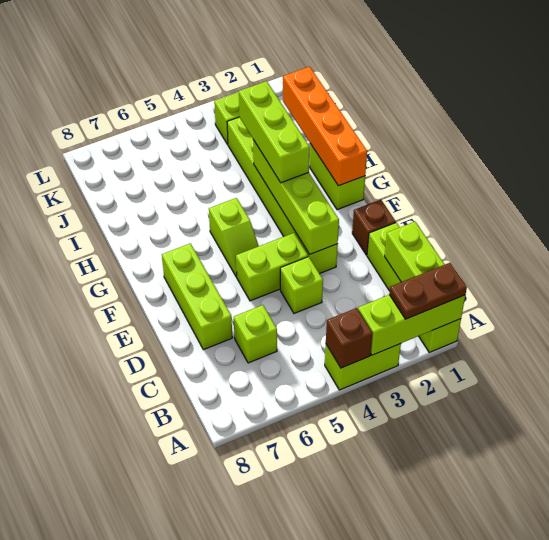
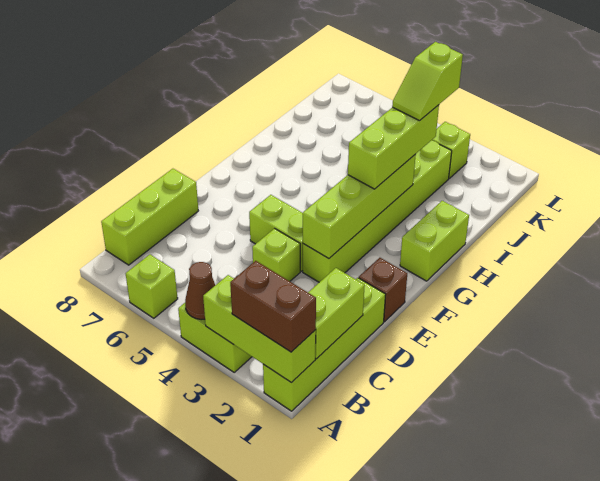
brown plate A1:A2 level 3 -> brown brick A1:A2 level 3
brown brick A4 level 2 -> brown cone A4 level 2
lime brick C6 level 1 -> lime brick A6 level 1
lime brick D7:F7 level 1 -> lime brick B8:D8 level 1
lime slope F5:G5 level 1 top G -> lime slope I3:J3 level 4 top J
orange brick G1:J1 level 2 -> none

